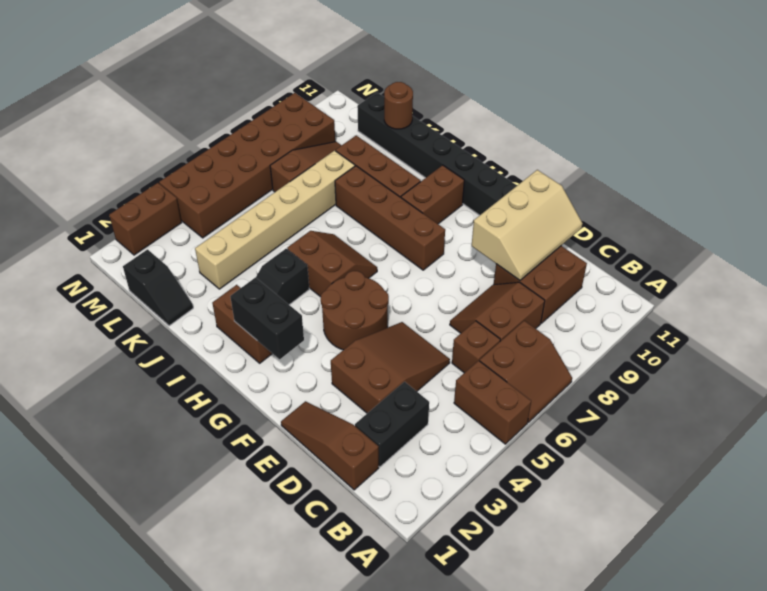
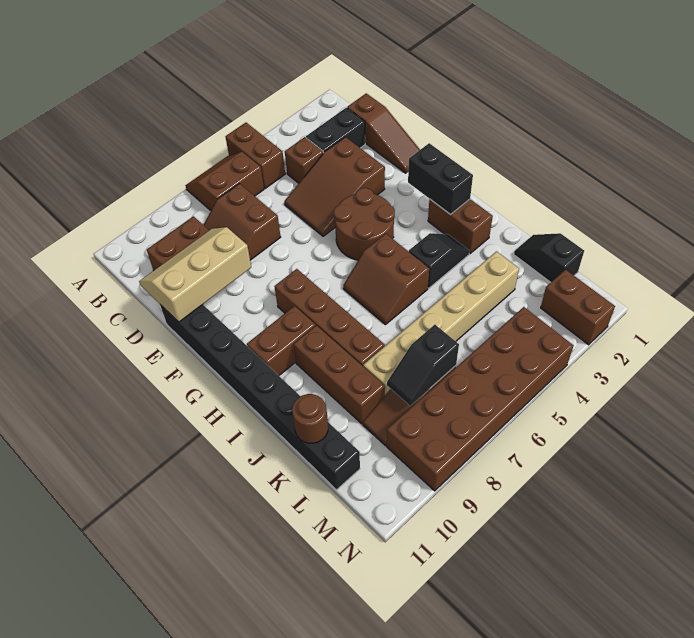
brown brick C6 level 1 -> brown brick C4 level 1
brown slope C7:D8 level 1 top C -> brown slope C7:D8 level 1 top 7
none -> black slope L7:L8 level 2 top 7
brown brick N2:N3 level 1 -> brown brick M2:N2 level 1

